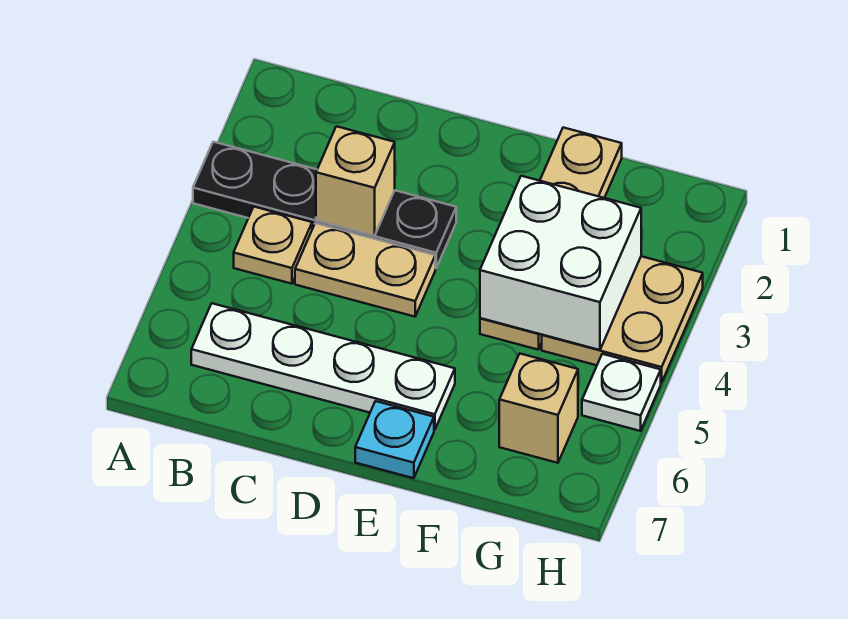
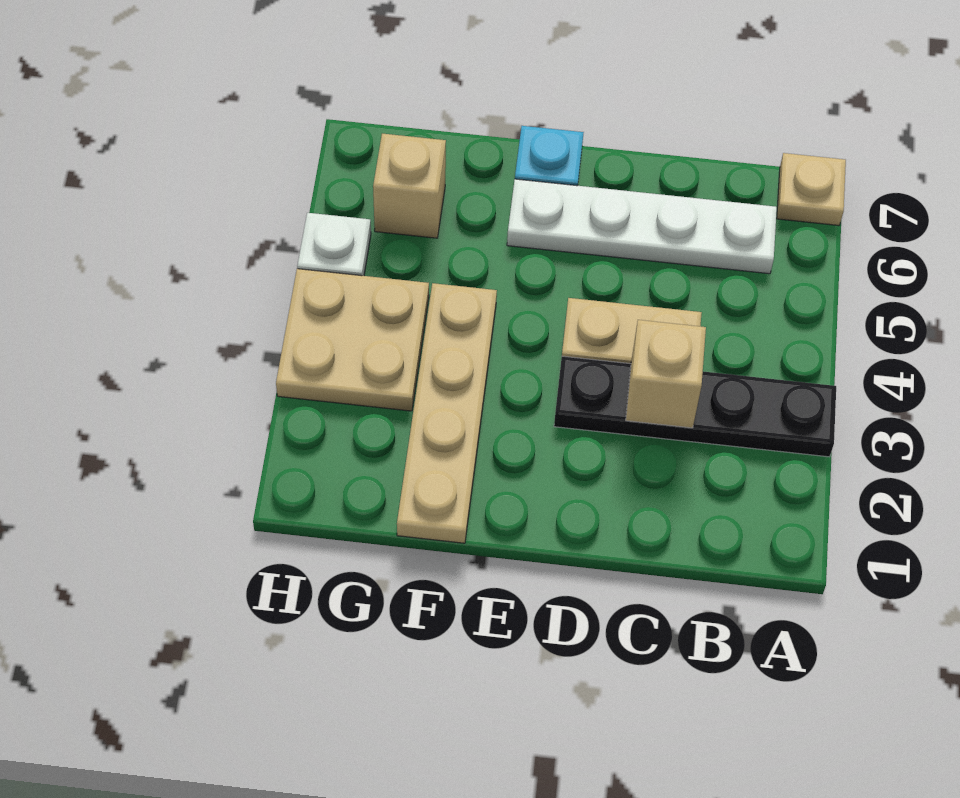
tan plate B4 level 1 -> tan plate A7 level 1
white brick F3:G4 level 2 -> none

